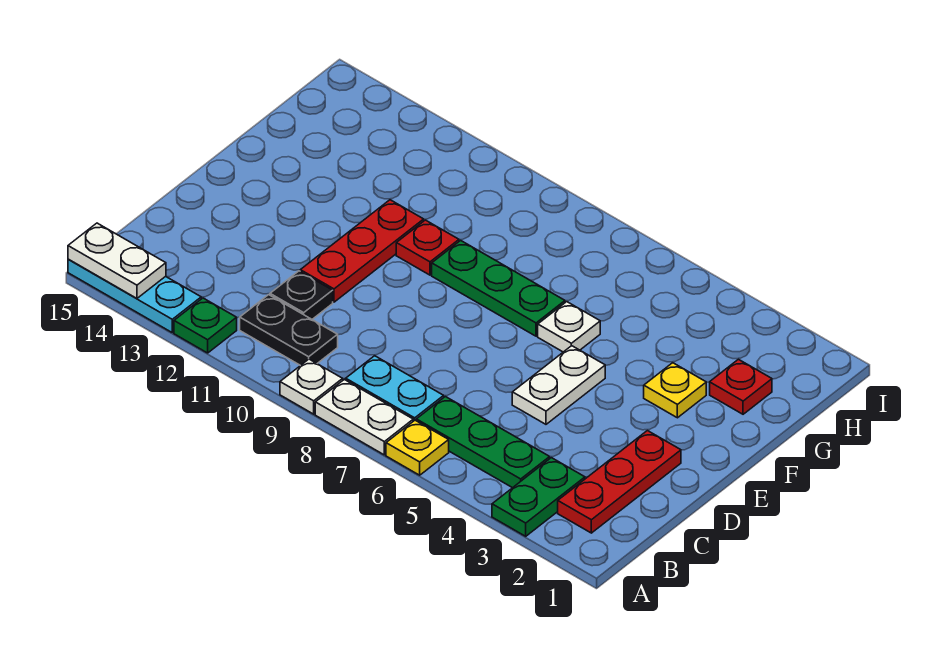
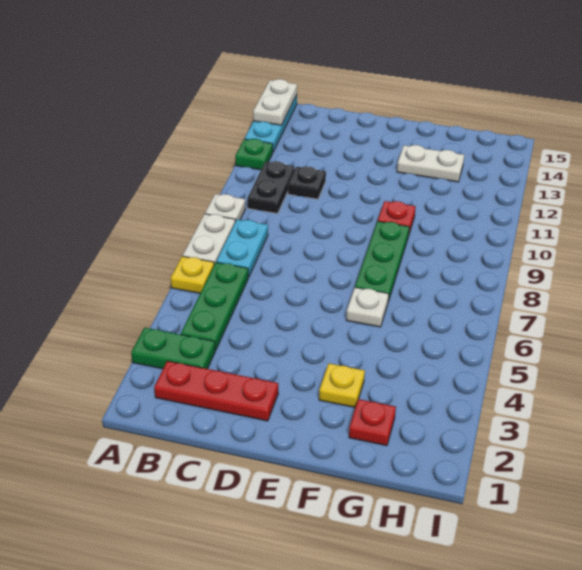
white plate D5:E5 level 1 -> white plate F13:G13 level 1
red plate D11:F11 level 1 -> none

